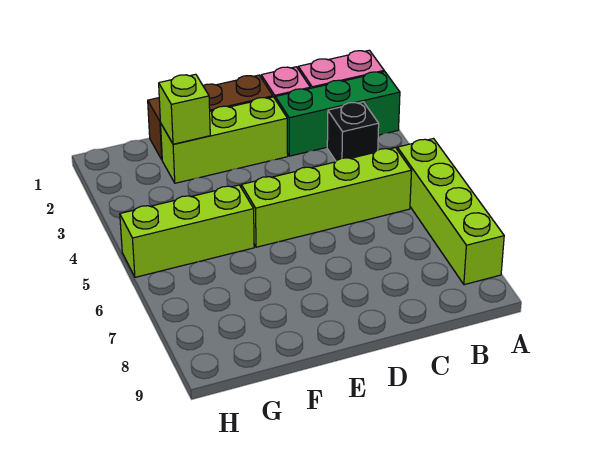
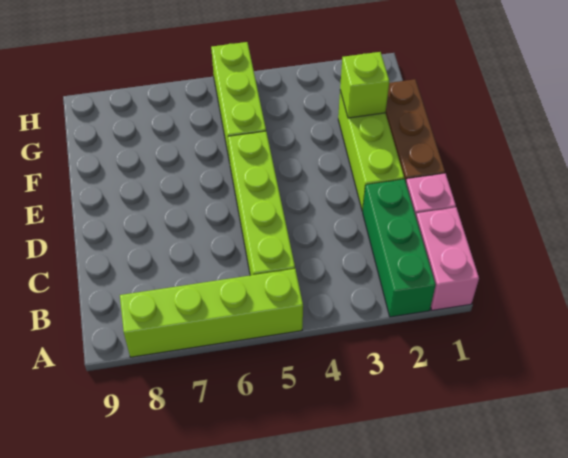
black brick B3 level 1 -> none

